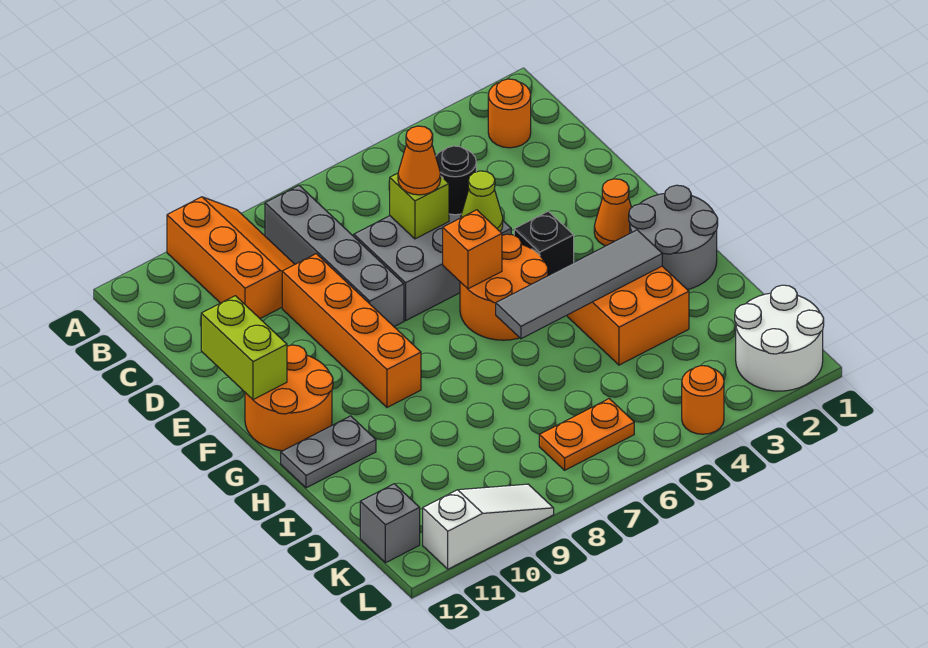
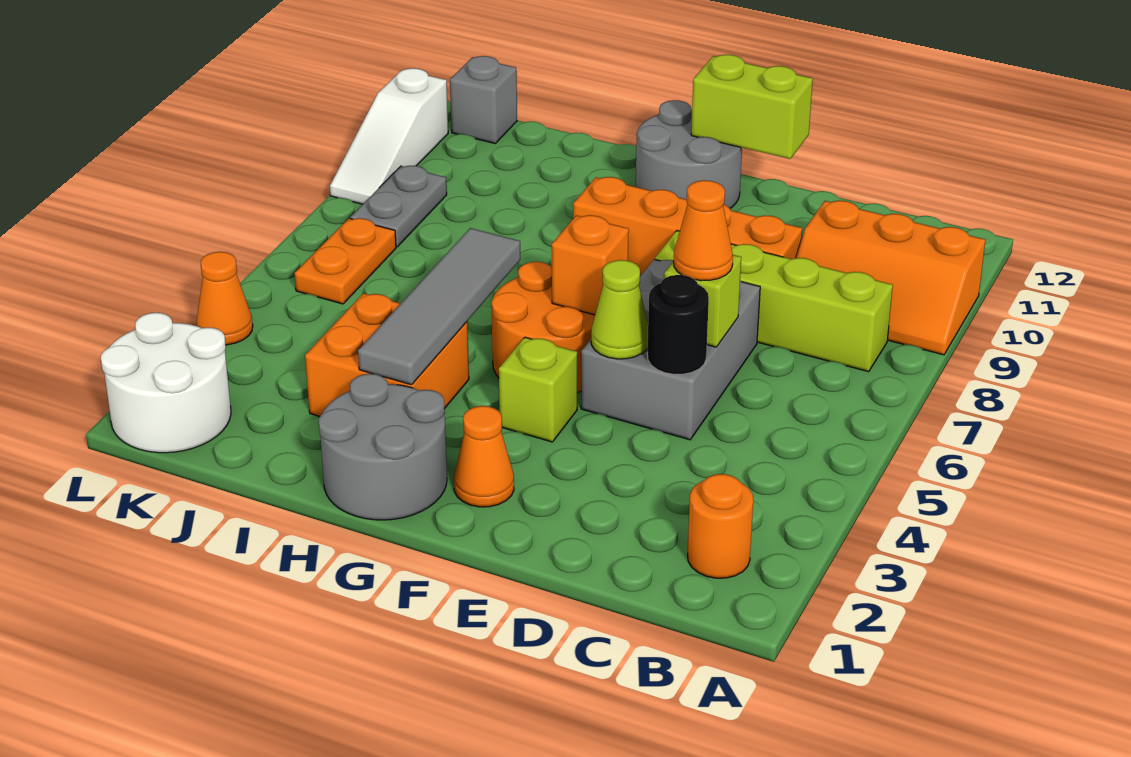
grey brick B8:E8 level 1 -> lime brick B8:E8 level 1
black brick F4 level 1 -> lime brick F4 level 1
orange round brick F11:G12 level 1 -> grey round brick F11:G12 level 1
grey plate H11:H12 level 1 -> grey plate K8:K9 level 1
orange round brick L4 level 1 -> orange cone L4 level 1

